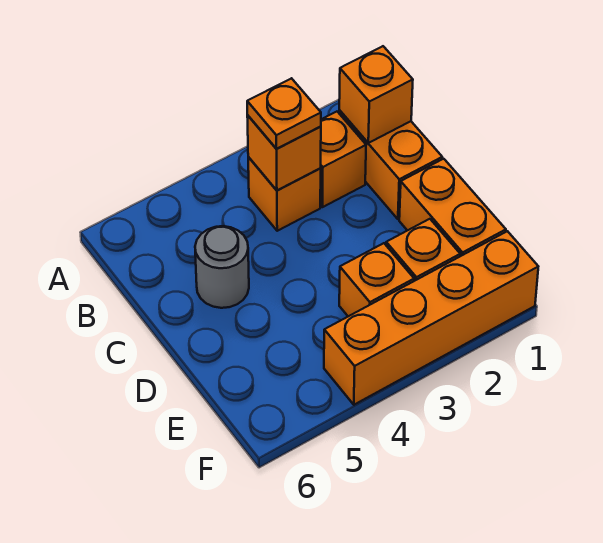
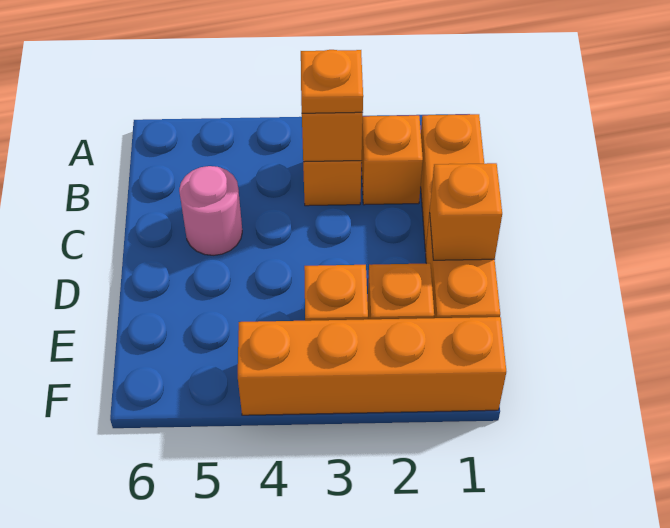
orange brick B1 level 2 -> orange brick D1 level 2
grey round brick C5 level 1 -> pink round brick C5 level 1

